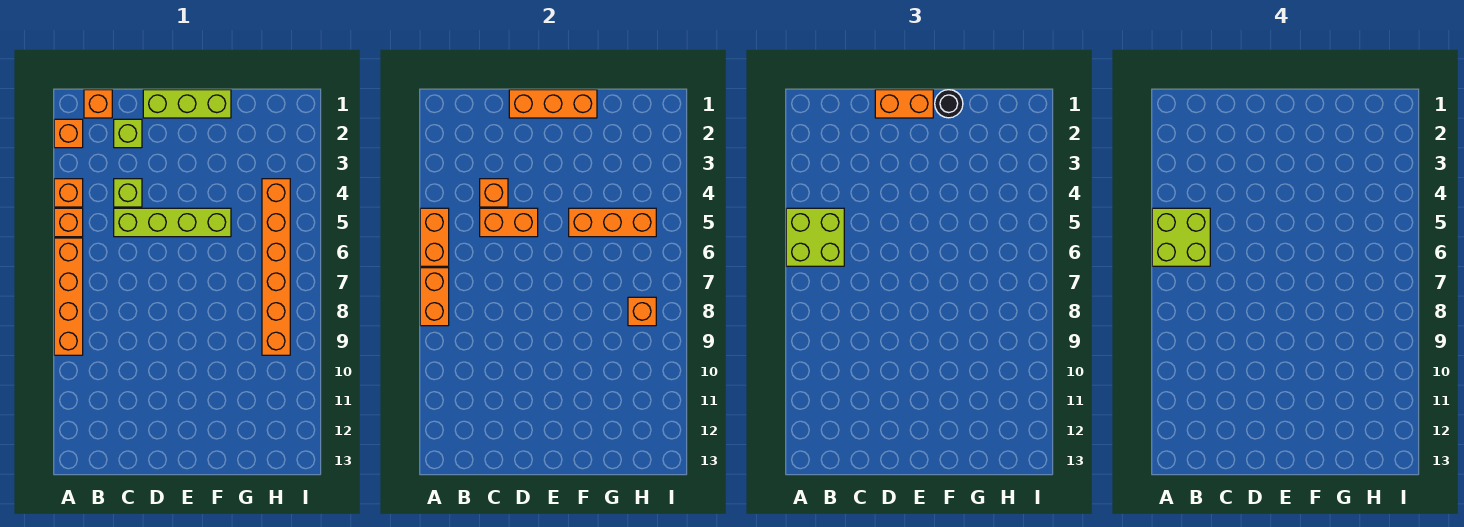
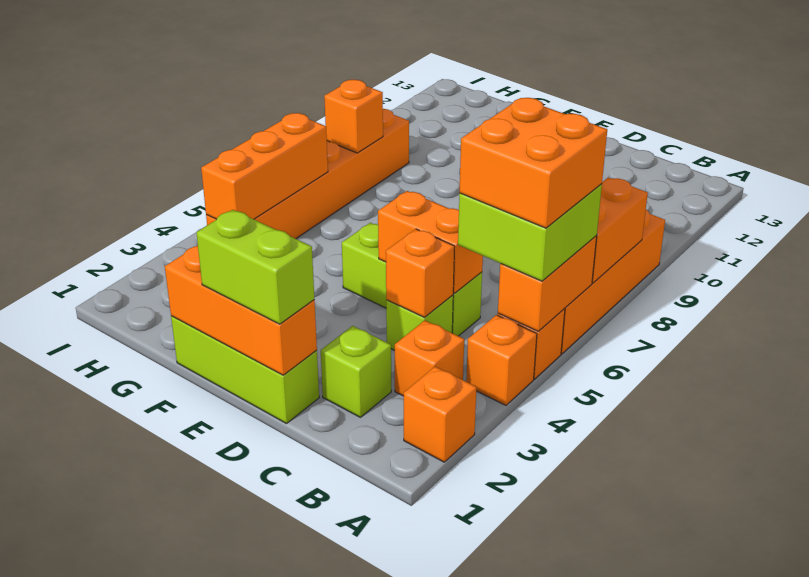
lime brick A5:B6 level 4 -> orange brick A5:B6 level 4
orange brick B1 level 1 -> orange brick B3 level 1
lime brick C5:F5 level 1 -> lime brick C5:E5 level 1
orange brick D1:E1 level 3 -> lime brick D1:E1 level 3
black round brick F1 level 3 -> none
orange brick F5:H5 level 2 -> orange brick H4:H6 level 2

